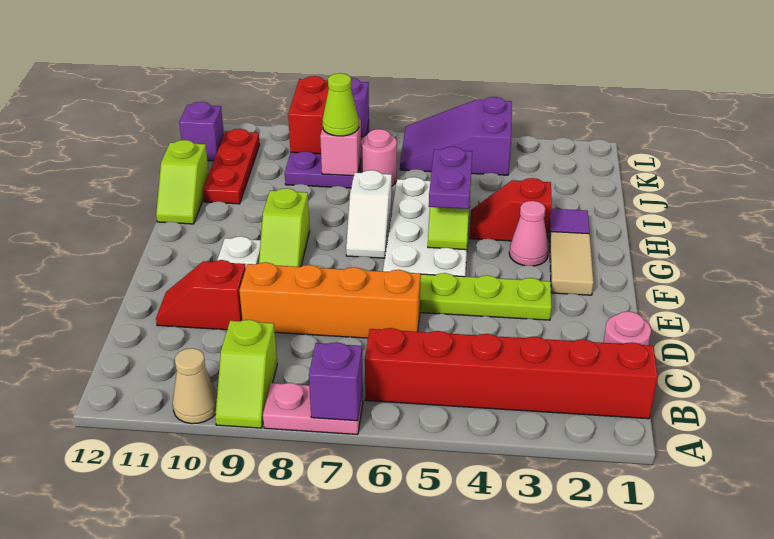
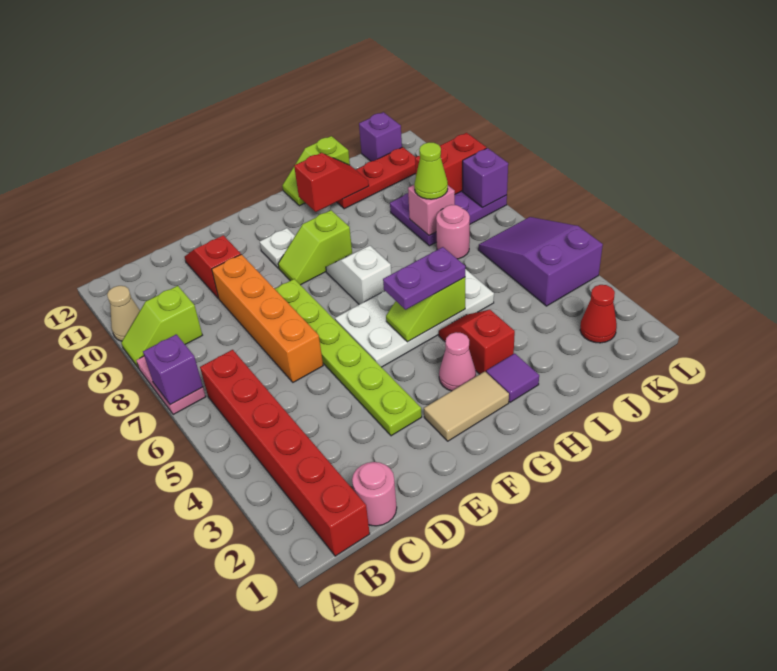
white slope G7:H7 level 1 top H -> white slope G7:G8 level 1 top 7
none -> red slope H11:I11 level 2 top H
none -> red cone K2 level 1

